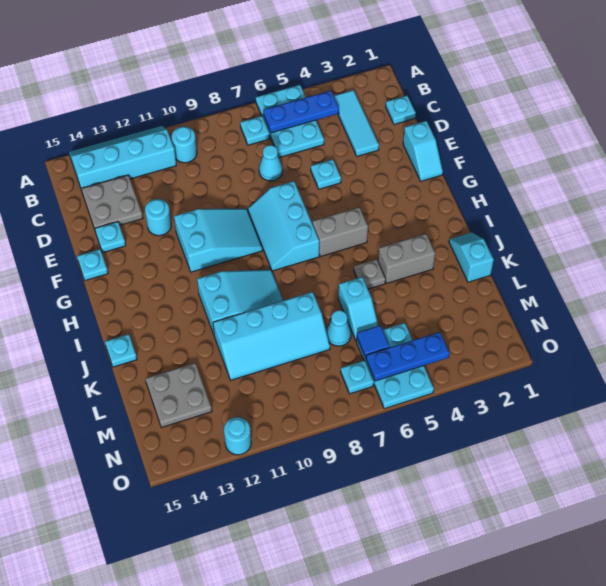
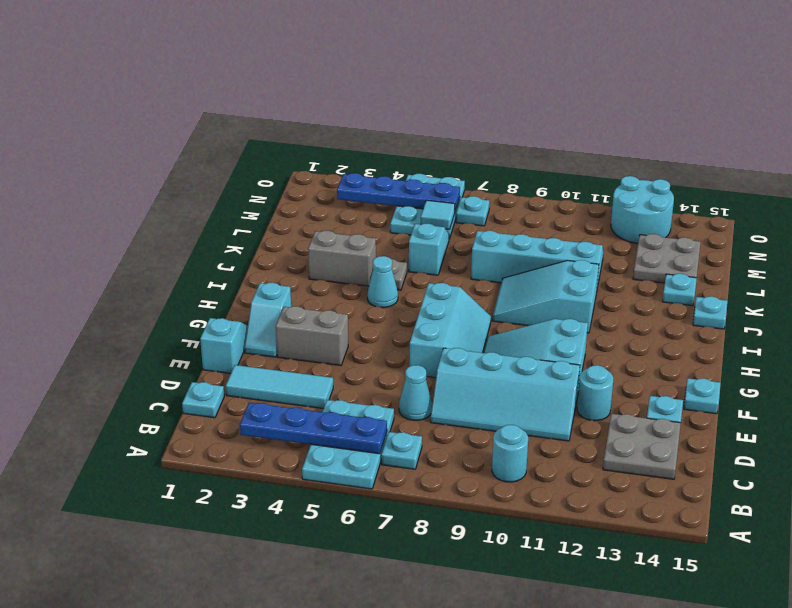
cyan slope A11:B14 level 1 top B -> cyan slope D8:E11 level 1 top E
cyan tile B3:D3 level 1 -> cyan tile D2:D4 level 1
blue plate B4:B6 level 2 -> blue plate B3:B6 level 2
cyan plate E5 level 1 -> cyan plate K14 level 1
grey brick H5:H6 level 1 -> grey brick F3:F4 level 1
cyan slope J1:K1 level 1 top K -> cyan slope F2:G2 level 1 top G
cyan cone L7 level 1 -> cyan cone I5 level 1
blue tile M6 level 2 -> cyan tile M6 level 2
blue plate N4:N6 level 2 -> blue plate N3:N6 level 2
cyan round brick O12 level 1 -> cyan round brick N12:O13 level 1

